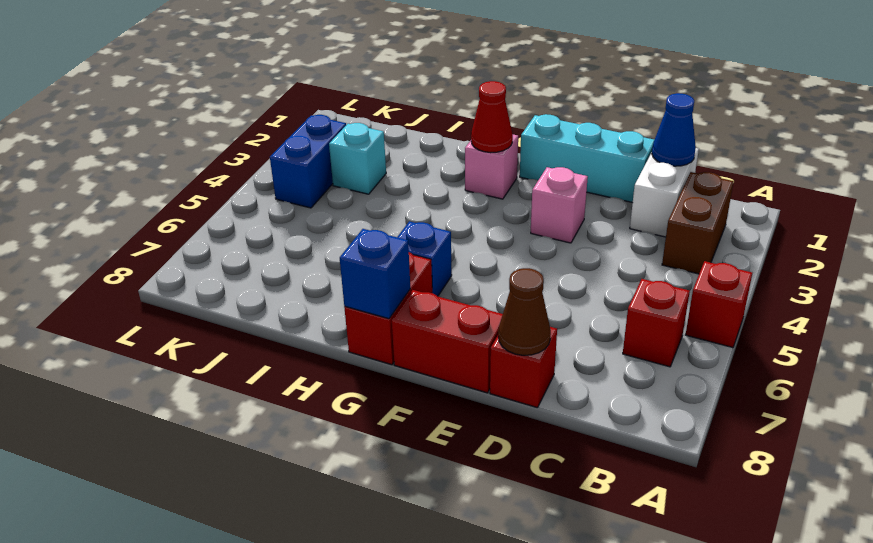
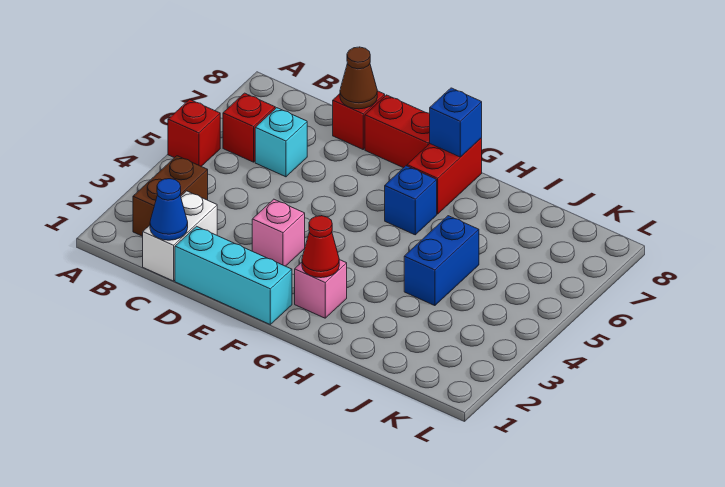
cyan brick J3 level 1 -> cyan brick C6 level 1
blue brick K3:K4 level 1 -> blue brick I4:I5 level 1

